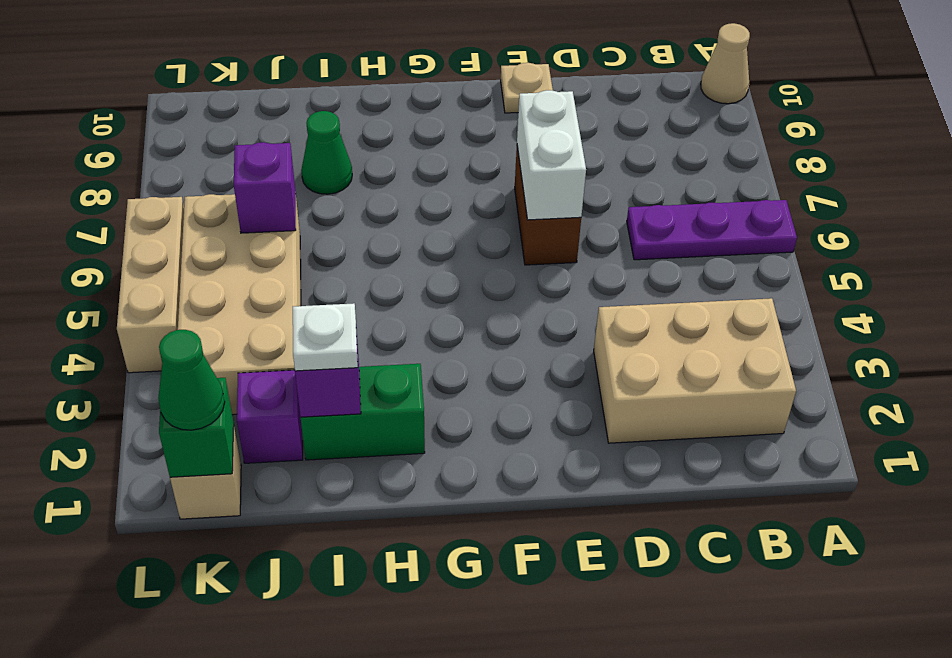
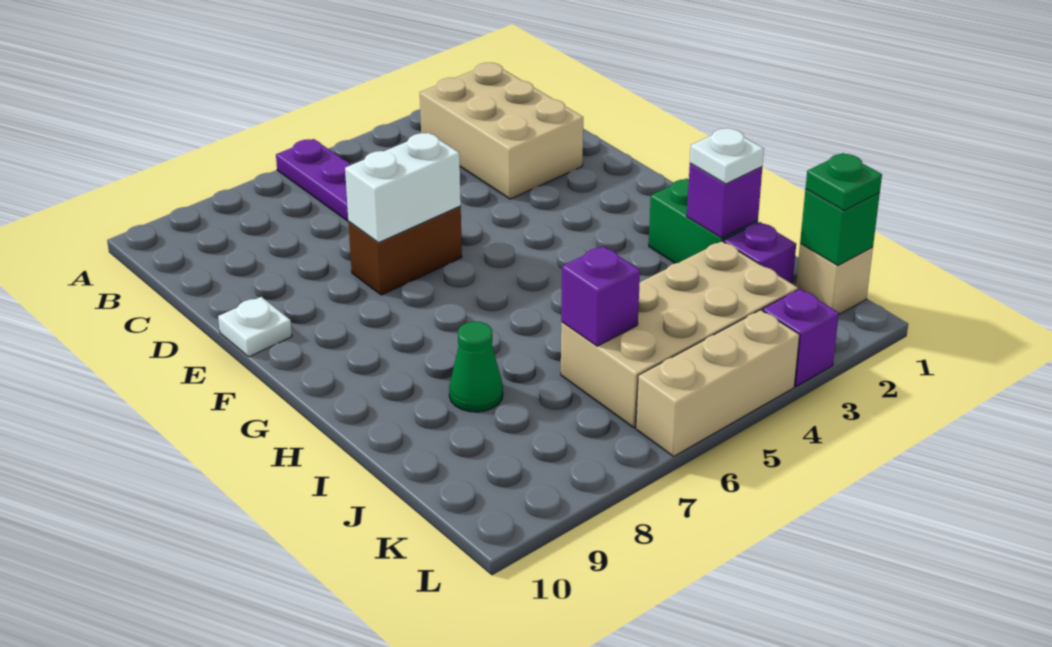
tan cone A10 level 1 -> none
tan plate E10 level 1 -> white plate E10 level 1
green cone K1 level 3 -> green plate K1 level 3
none -> purple brick L3 level 1

